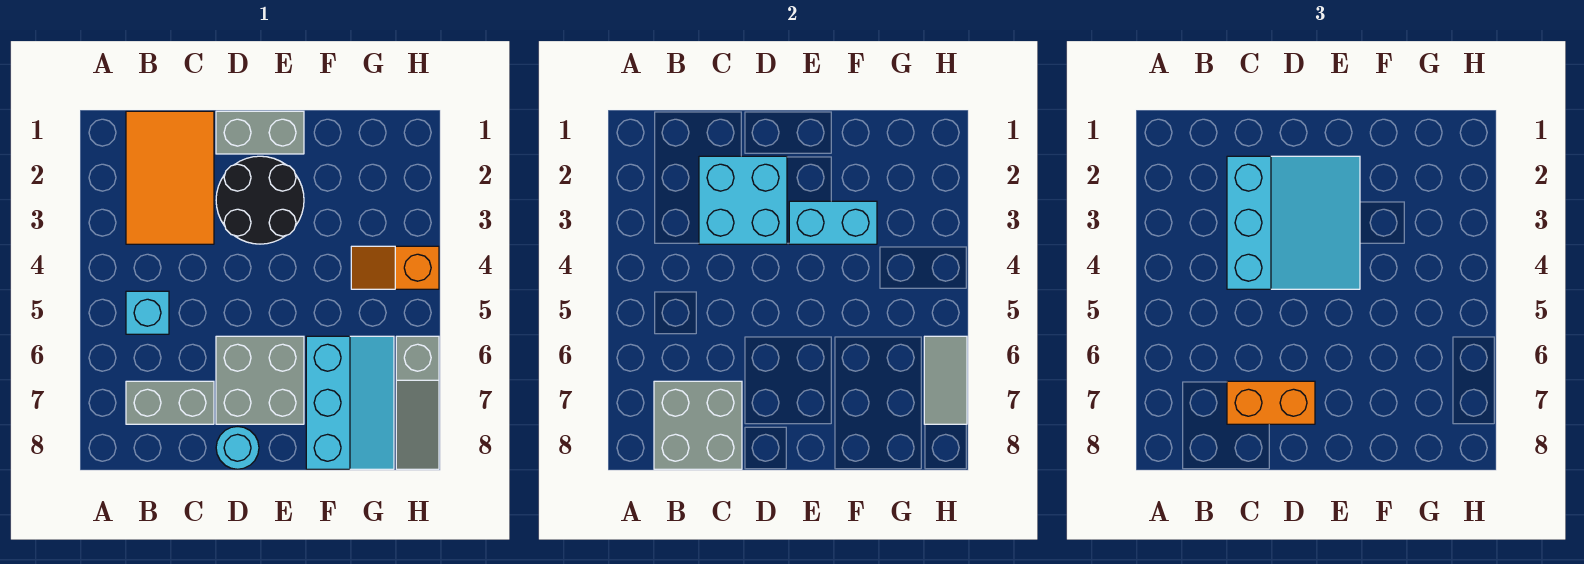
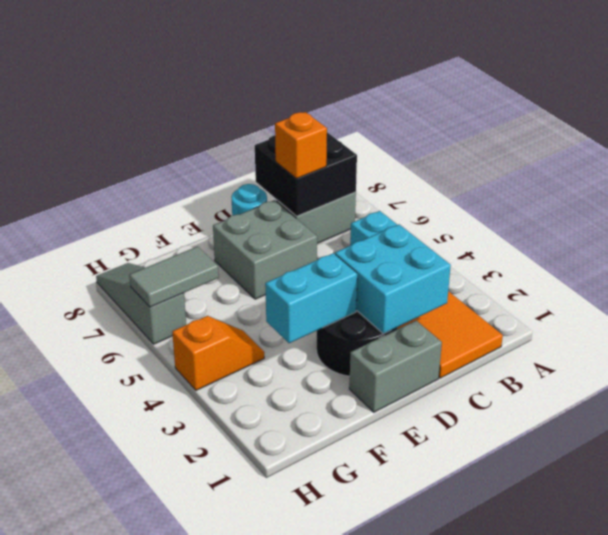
grey brick B7:C8 level 2 -> black brick B7:C8 level 2
cyan slope C2:E4 level 3 top C -> none
orange brick C7:D7 level 3 -> orange brick C7 level 3
cyan slope F6:G8 level 1 top F -> none
grey tile H6:H7 level 2 -> grey tile G6:H6 level 2

